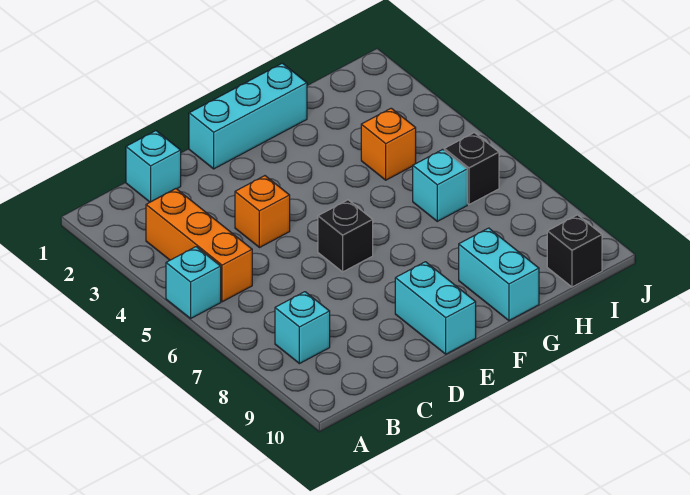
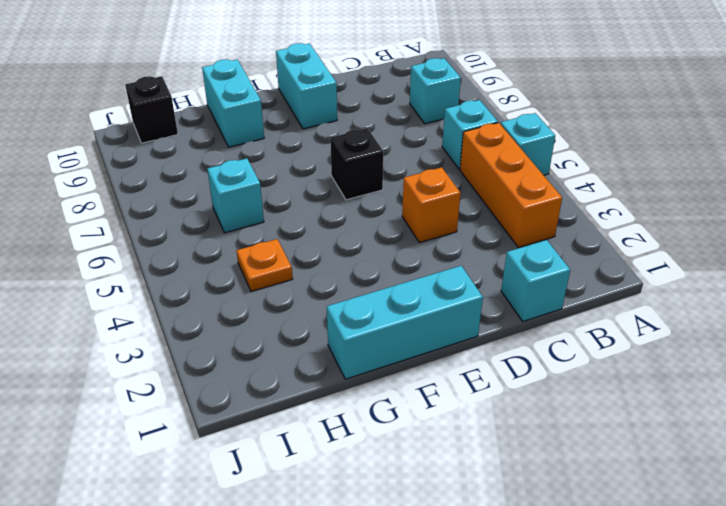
none -> cyan brick B6 level 1
orange brick H4 level 1 -> orange plate H4 level 1
black brick I6 level 1 -> none

